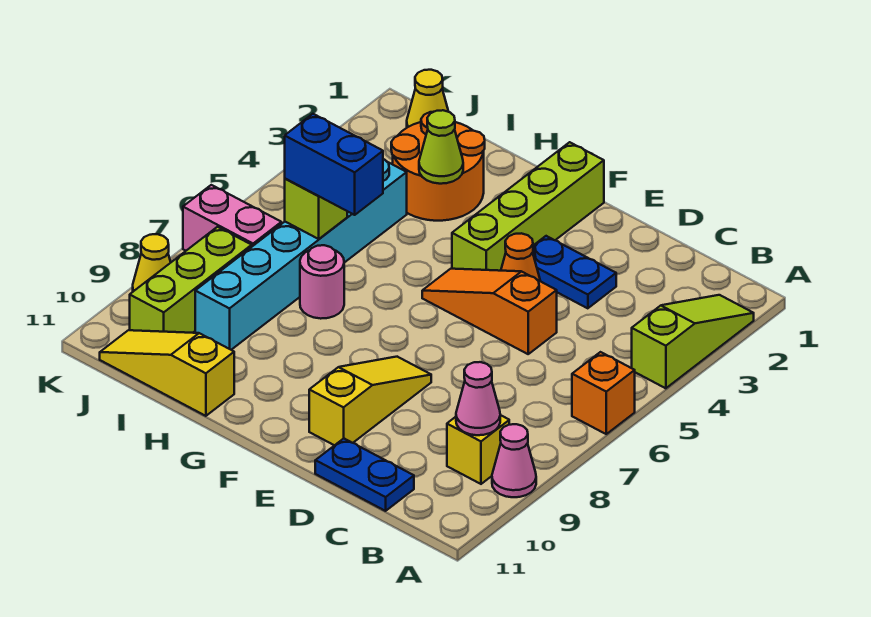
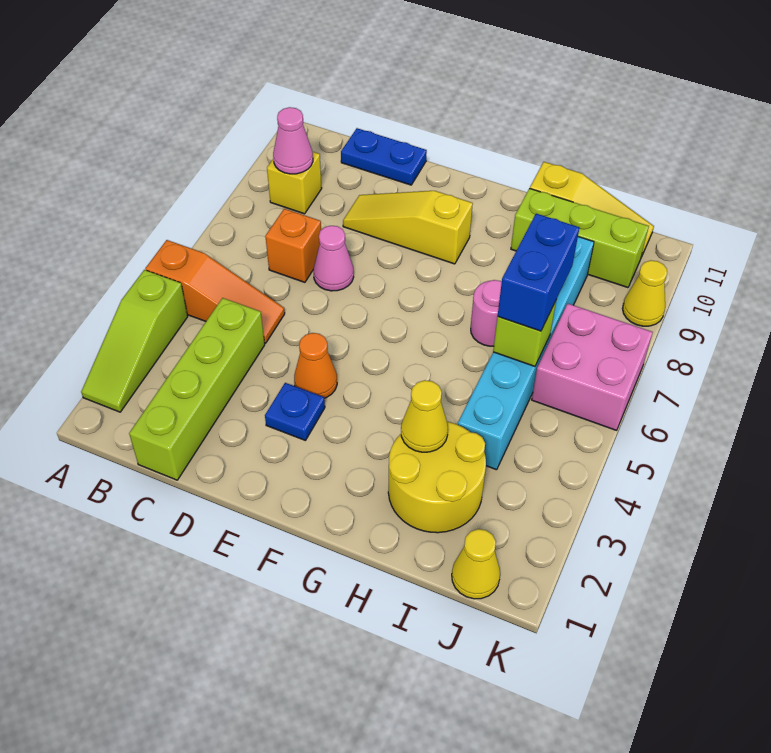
orange brick A6 level 1 -> orange brick C7 level 1
pink cone A9 level 1 -> pink cone D7 level 1
blue plate D3:E3 level 1 -> blue plate E3 level 1
orange slope D5:F5 level 1 top D -> orange slope A5:C5 level 1 top A
yellow slope E8:E10 level 1 top 10 -> yellow slope D9:F9 level 1 top F
lime brick F1:F4 level 1 -> lime brick C1:C4 level 1
orange round brick H2:I3 level 1 -> yellow round brick H2:I3 level 1
lime cone H3 level 2 -> yellow cone H3 level 2
blue brick H6:I6 level 3 -> blue brick I6:I7 level 3
pink brick J7:K7 level 1 -> pink brick J6:K7 level 1
lime brick J8:J10 level 1 -> lime brick H10:J10 level 1

